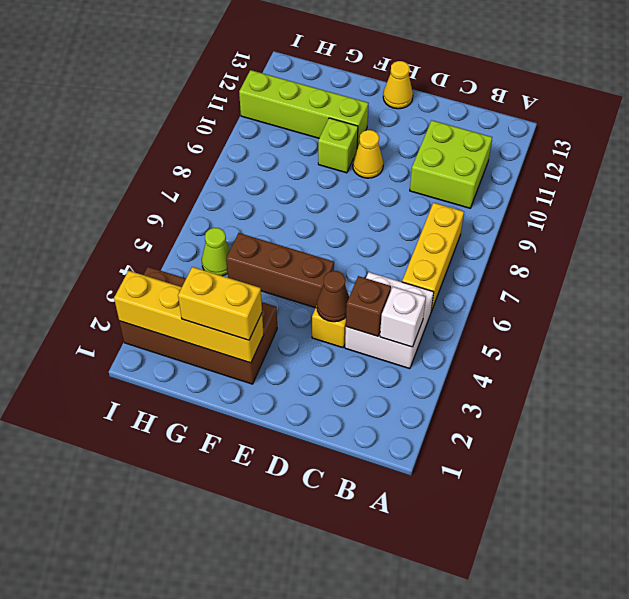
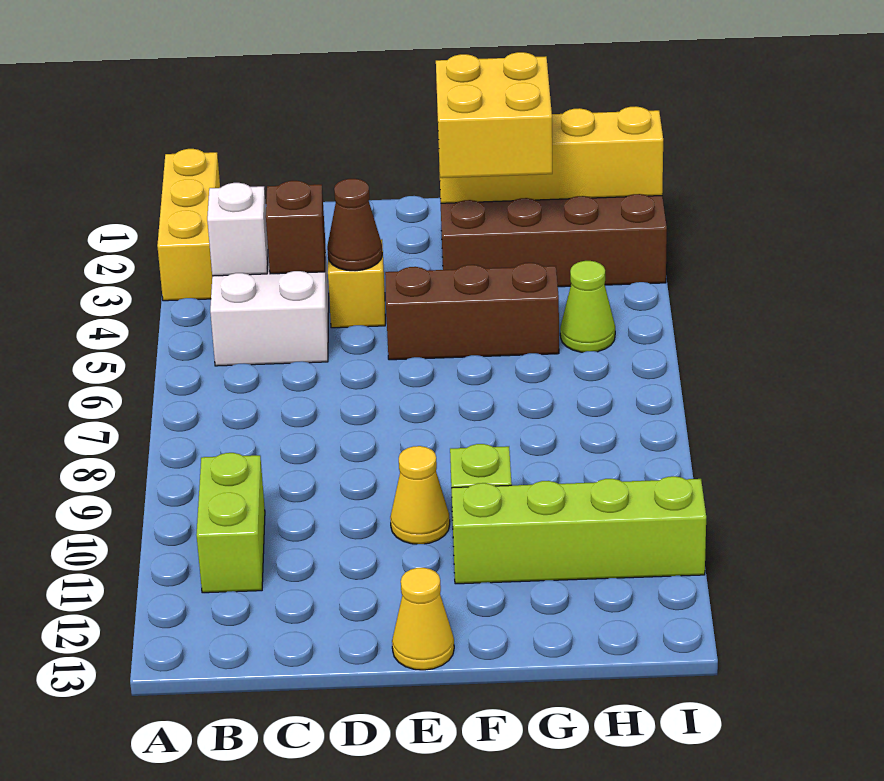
yellow brick B6:B8 level 1 -> yellow brick A1:A3 level 1
lime brick B10:C11 level 1 -> lime brick B10:B11 level 1
yellow brick F2:G2 level 3 -> yellow brick F2:G3 level 3

